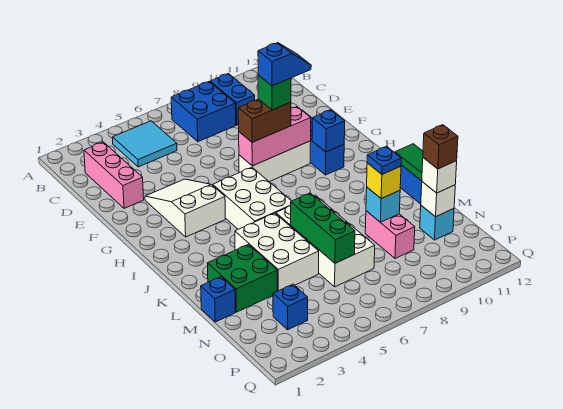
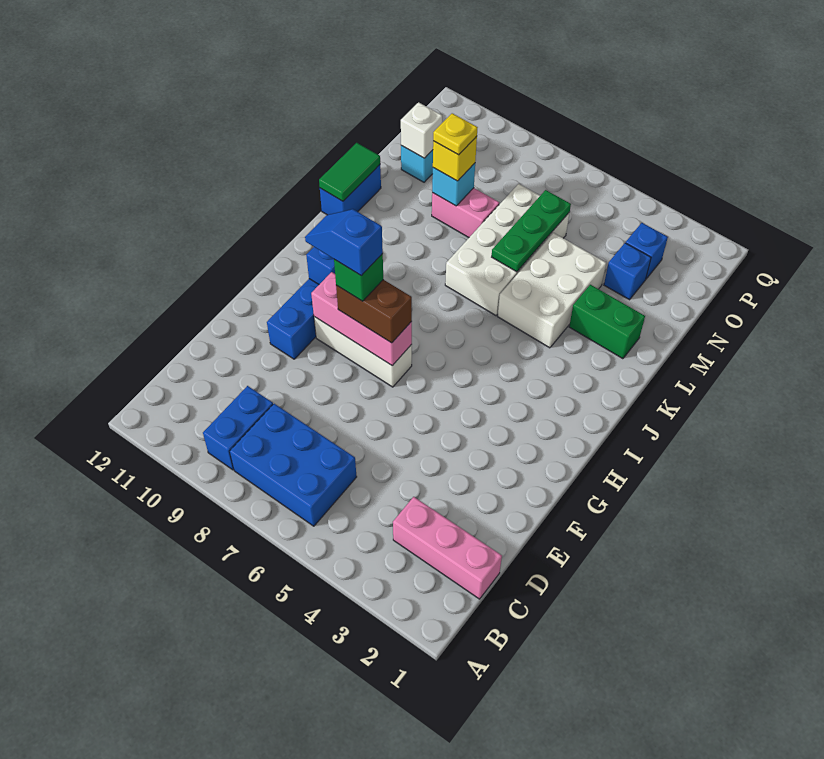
cyan tile B4:C5 level 1 -> none
blue brick B7:C8 level 1 -> blue brick B6:C8 level 1
pink brick C2:E2 level 1 -> pink brick C1:C3 level 1
white slope F3:H4 level 1 top H -> none
white brick H5:J6 level 1 -> none
green brick L2:M3 level 1 -> green brick L2:L3 level 1
green brick L6:N6 level 2 -> green plate L6:N6 level 2
blue brick M1 level 1 -> blue brick N3 level 1
pink brick M9:N9 level 1 -> pink brick M8:M9 level 1
blue plate M9 level 4 -> yellow plate M9 level 4
white brick N11 level 3 -> none
brown brick N11 level 4 -> none

